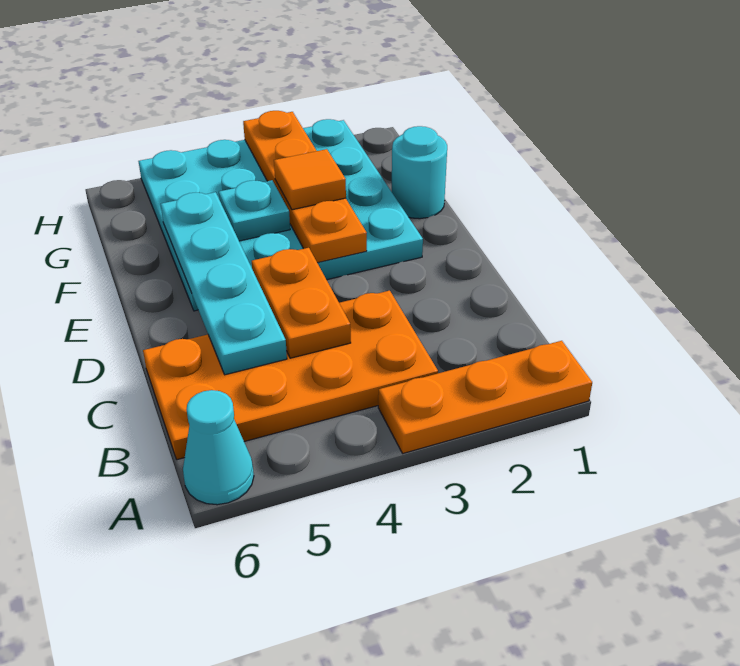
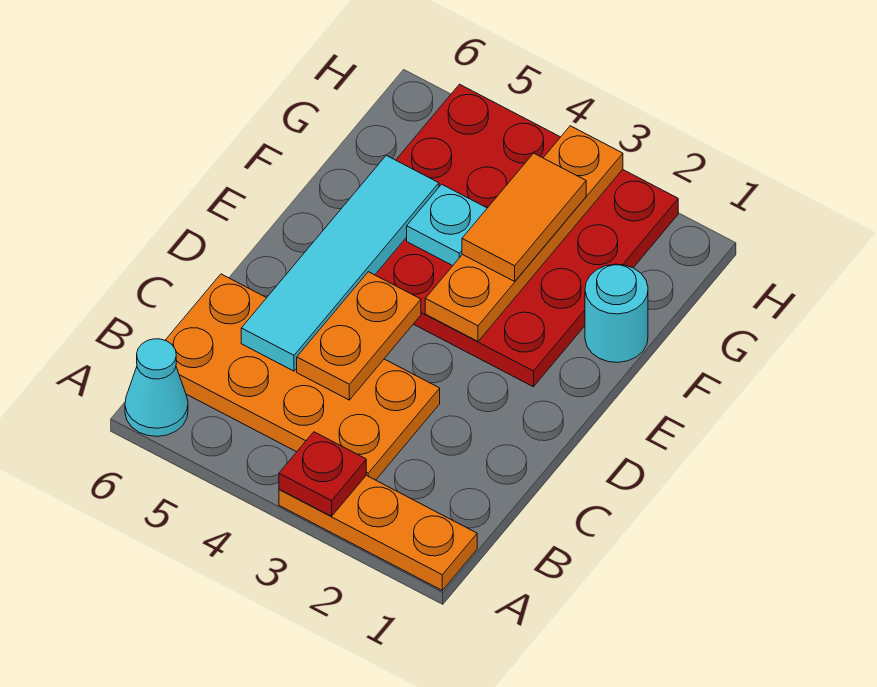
none -> red plate A3 level 2
cyan plate C5:F5 level 2 -> cyan tile C5:F5 level 2
cyan plate E2:H5 level 1 -> red plate E2:H5 level 1
orange tile F3 level 3 -> orange tile F3:G3 level 3

